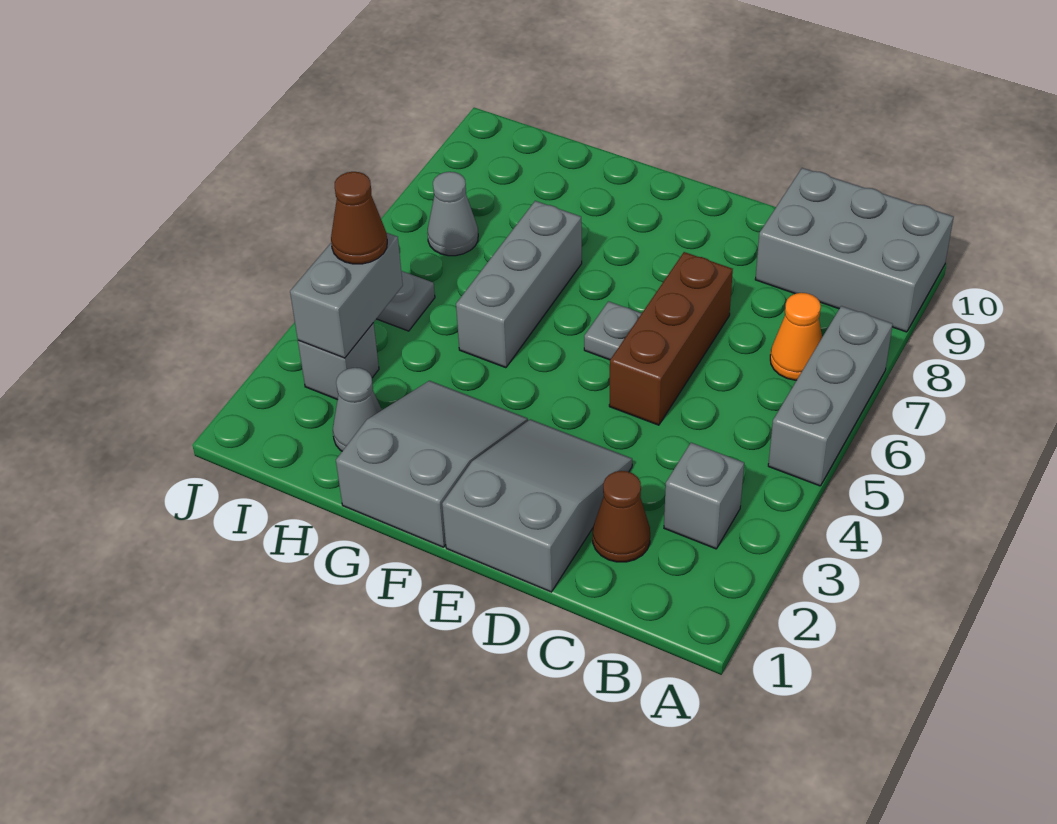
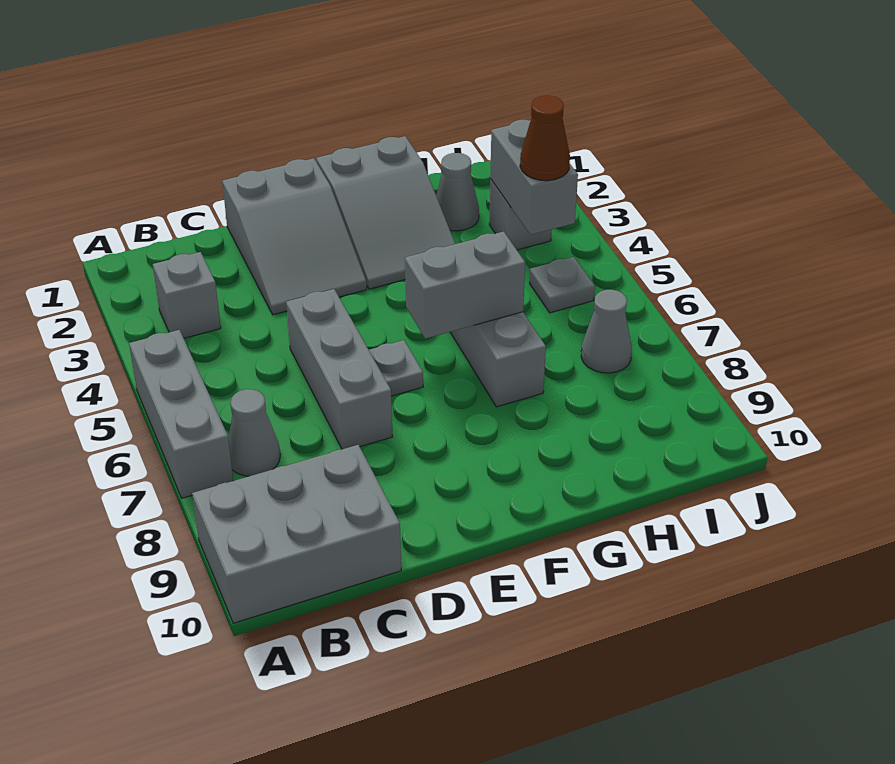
orange cone B7 level 1 -> grey cone B7 level 1
brown cone C2 level 1 -> none
brown brick D5:D7 level 1 -> grey brick D5:D7 level 1
none -> grey brick F6:G6 level 2

